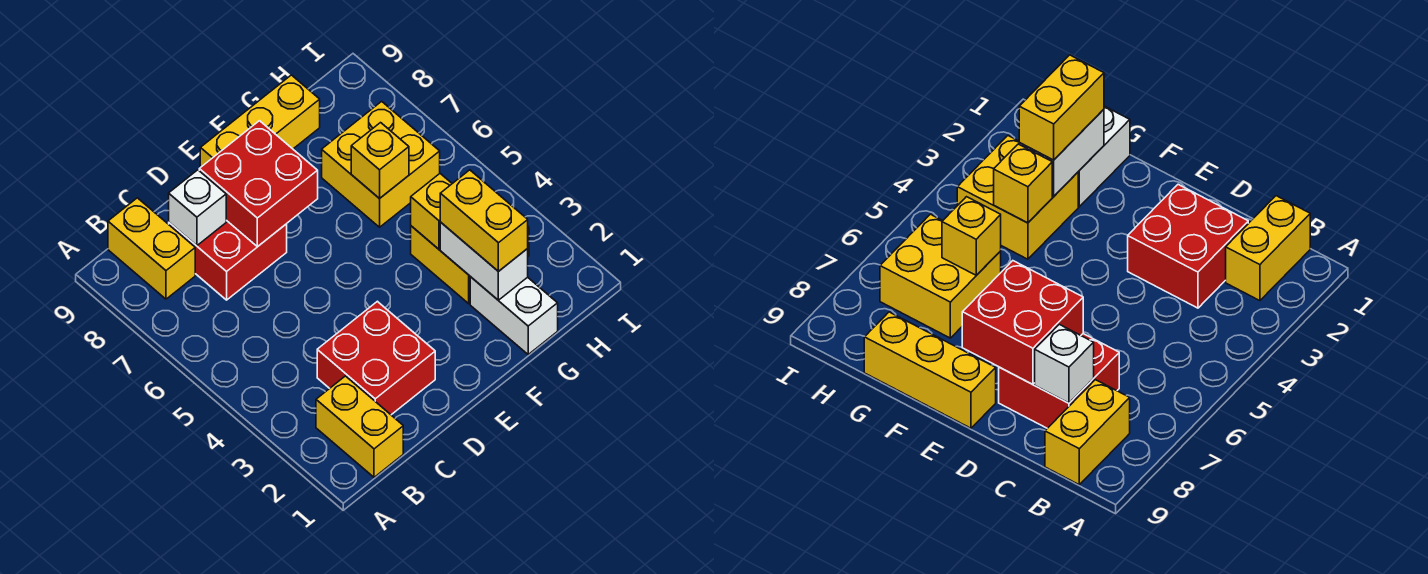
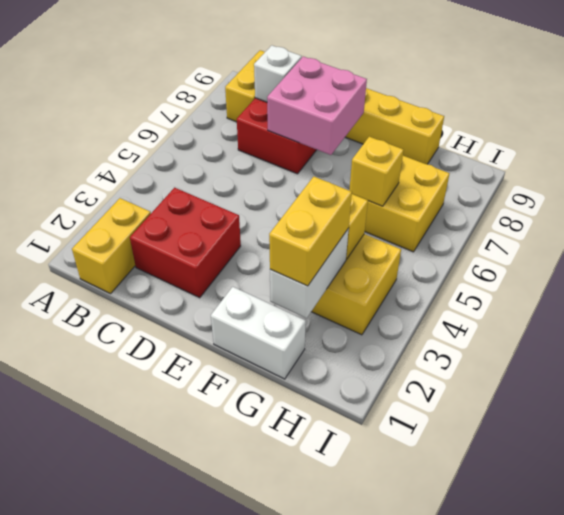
red brick D7:E8 level 2 -> pink brick D7:E8 level 2
white brick G1:G2 level 1 -> white brick F1:G1 level 1

